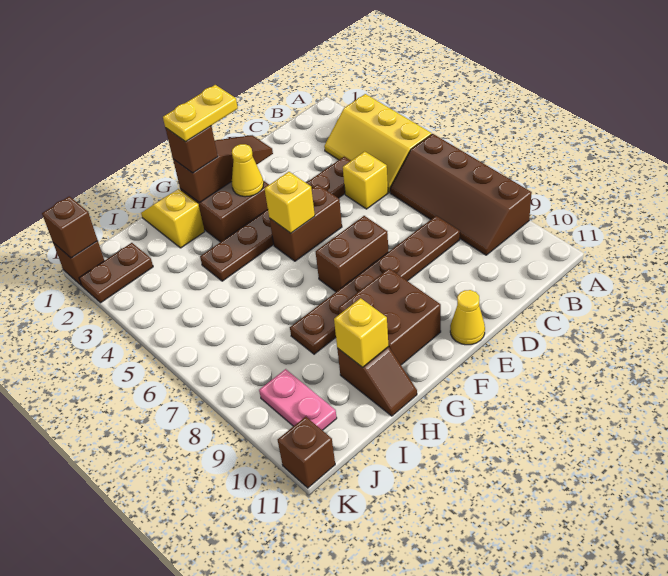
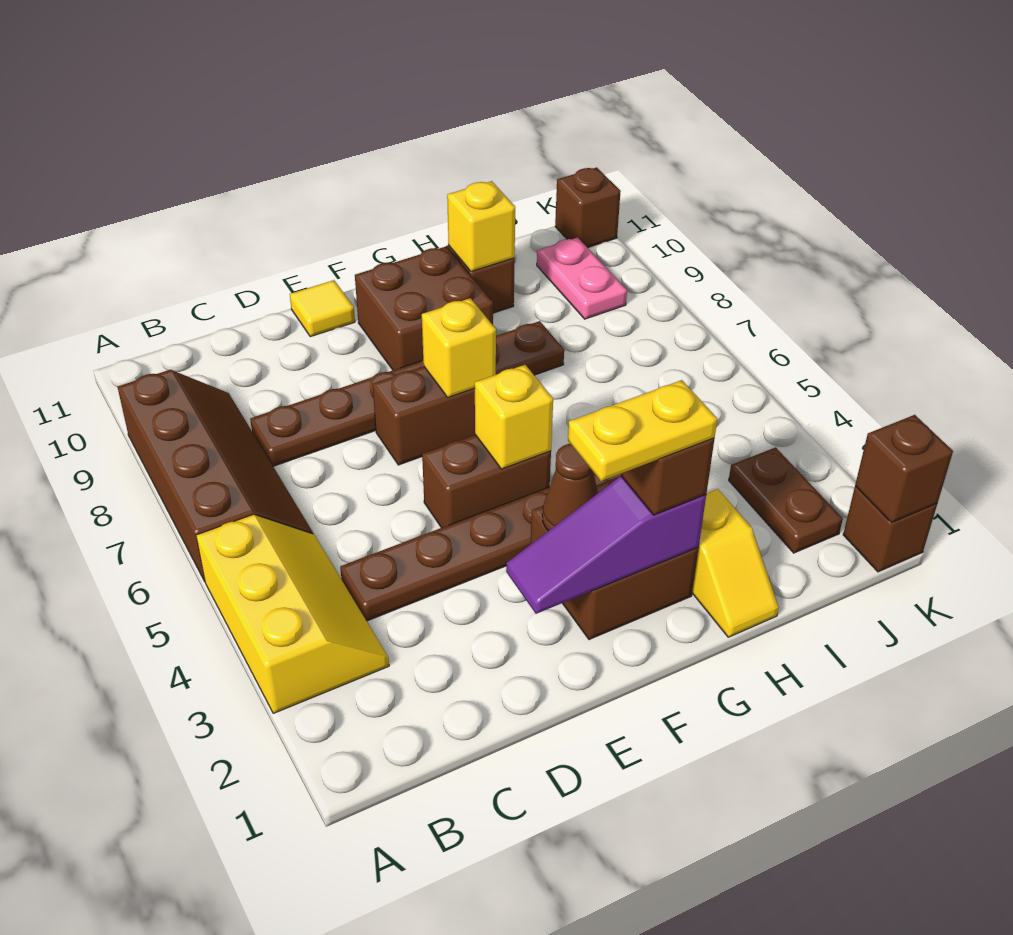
yellow brick C5 level 1 -> yellow brick F7 level 2
brown slope E2:G2 level 2 top G -> purple slope E2:G2 level 2 top G
yellow cone E11 level 1 -> yellow tile E11 level 1
yellow cone F3 level 2 -> brown cone F3 level 2
brown plate J2:K2 level 1 -> brown plate J2:J3 level 1

